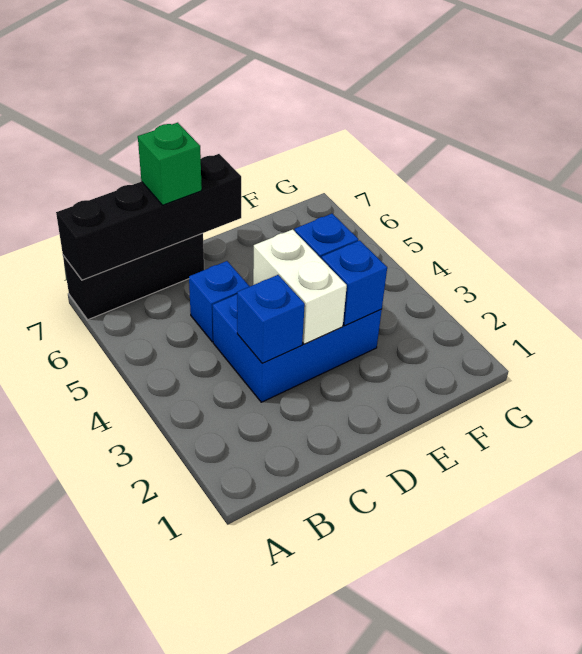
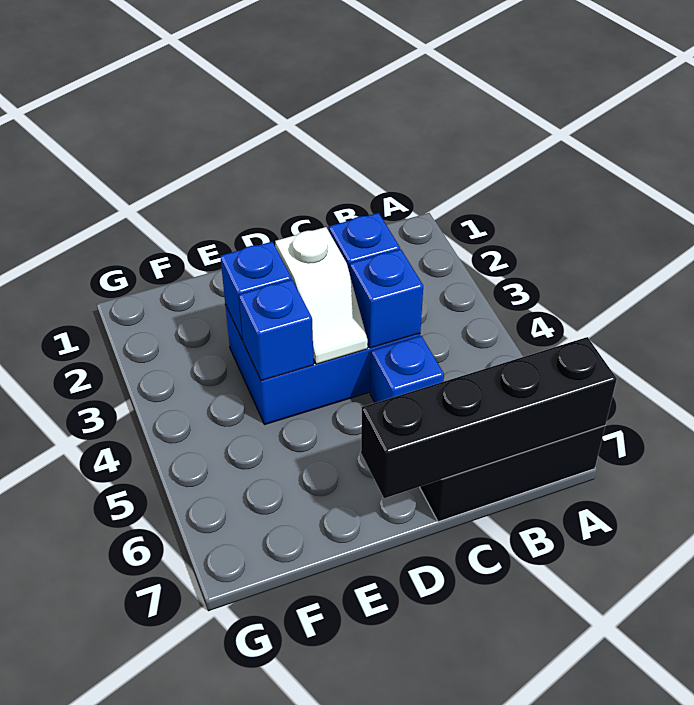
none -> blue brick C4 level 2
green brick C7 level 3 -> none
white brick D3:D4 level 2 -> white slope D3:D4 level 2 top 3

